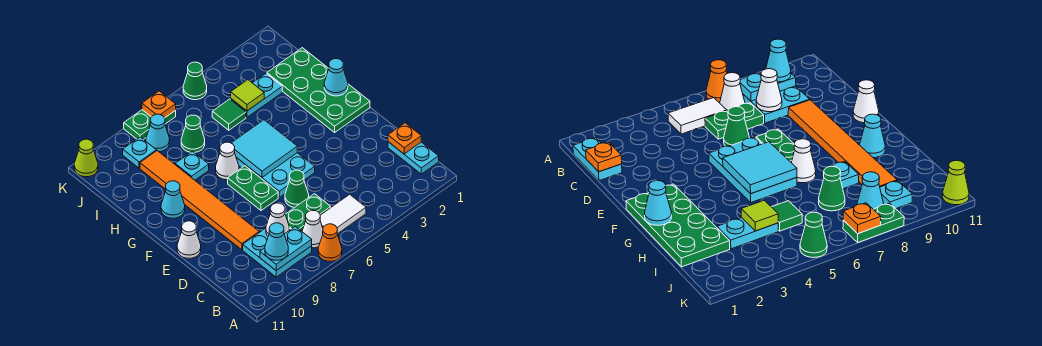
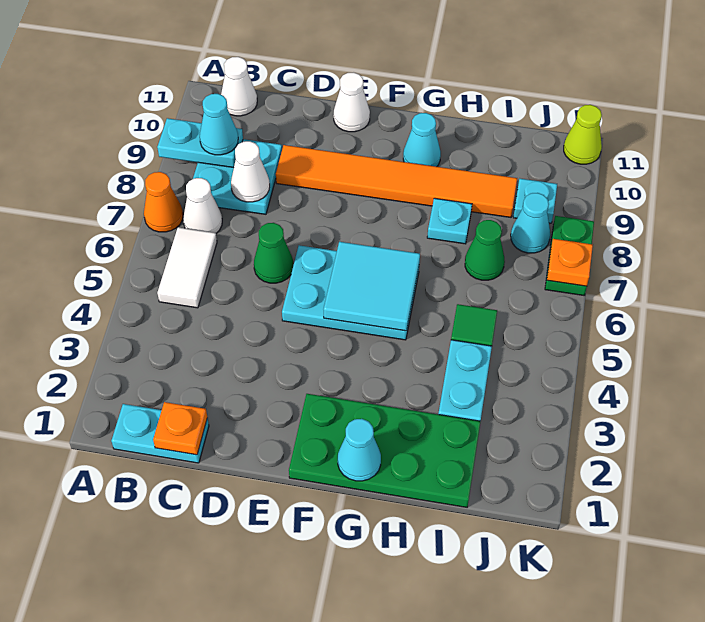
cyan plate B8:B9 level 2 -> cyan plate A9:B9 level 2
green plate C6:C7 level 1 -> none
green plate E7:F7 level 1 -> none
white cone G7 level 1 -> white cone B11 level 1
lime tile I4 level 2 -> none
green cone K5 level 1 -> none

